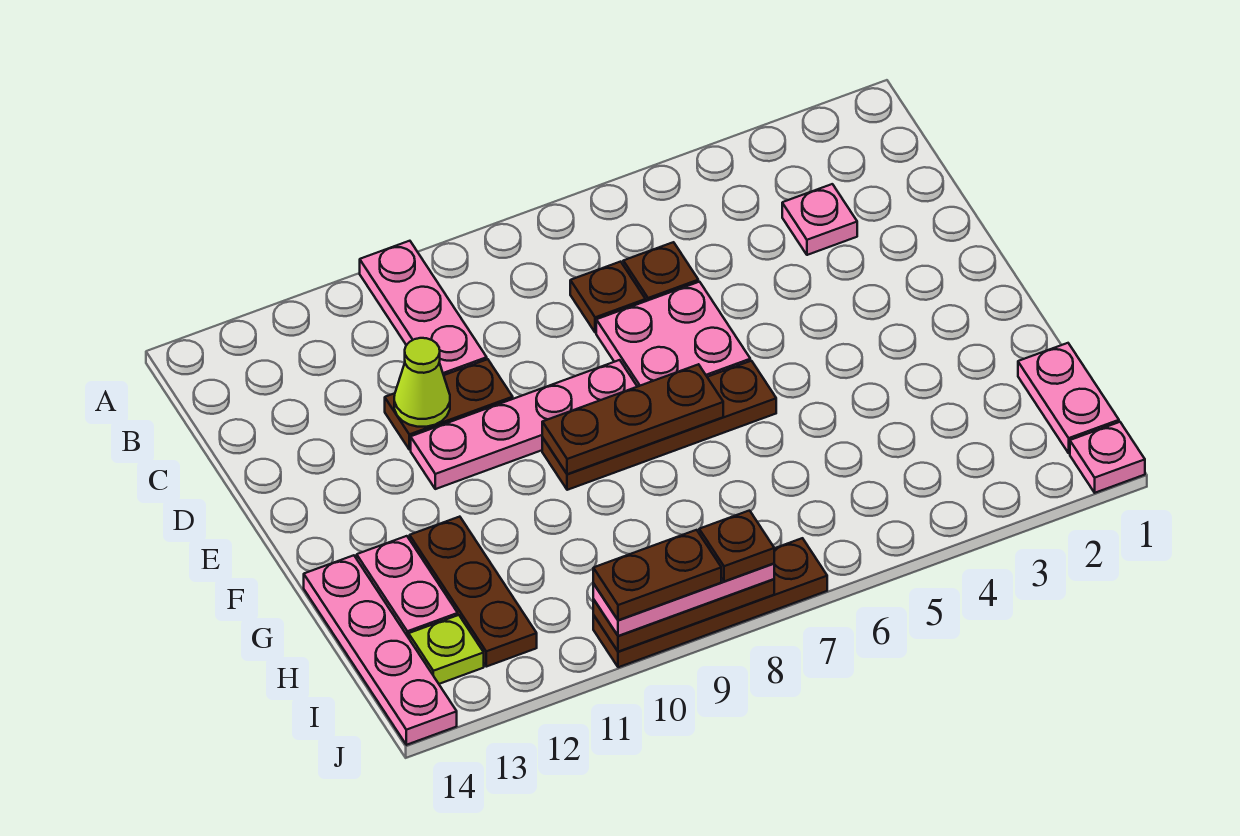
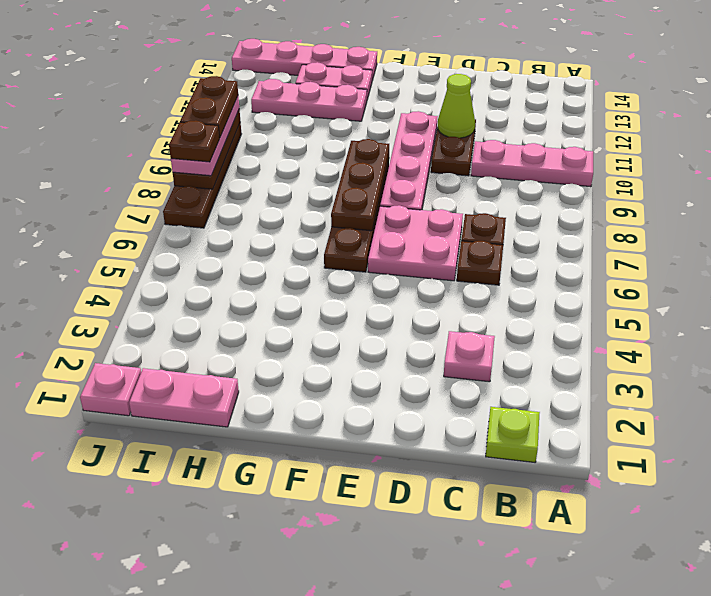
brown plate G12:I12 level 1 -> pink plate G12:I12 level 1
lime plate I13 level 1 -> lime plate B1 level 1

